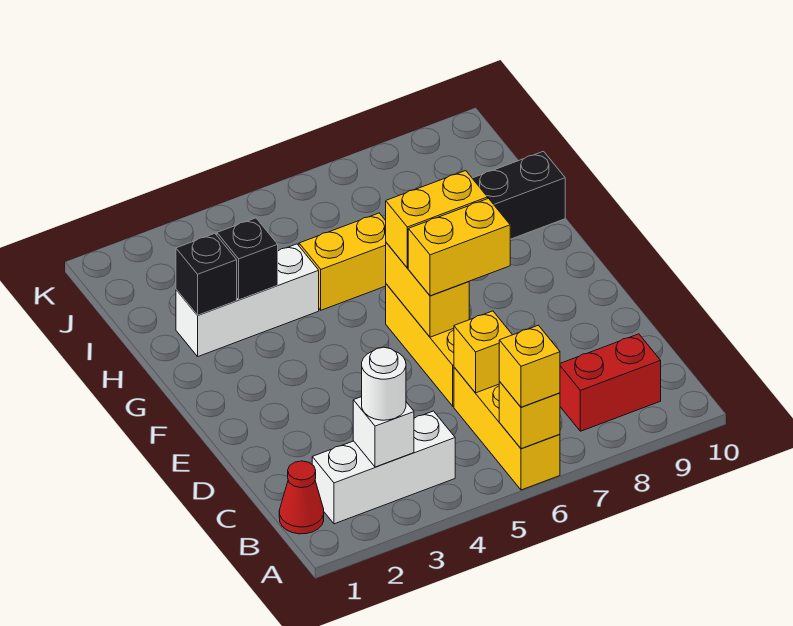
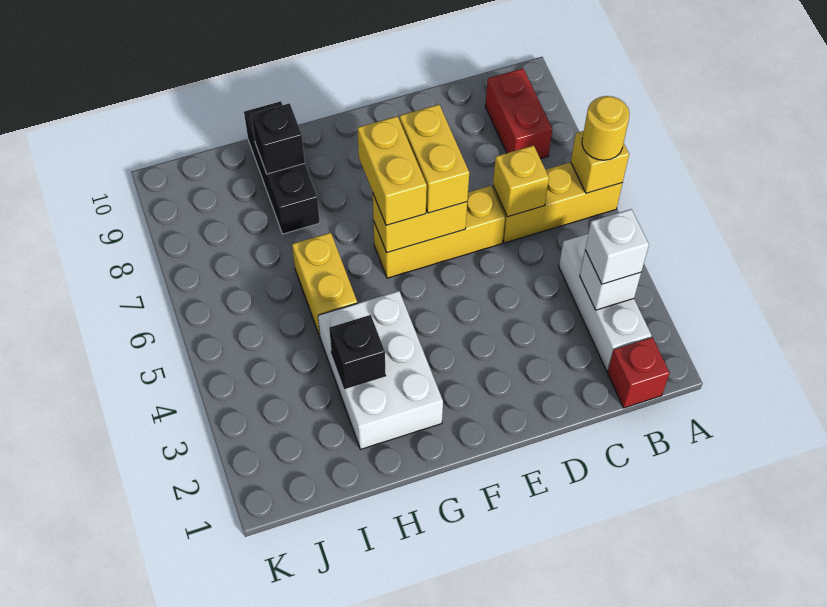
yellow brick A6 level 3 -> yellow round brick A6 level 3
red cone B1 level 1 -> red brick B1 level 1
white round brick B3 level 3 -> white brick B3 level 3
white brick H2:H4 level 1 -> white brick G2:H4 level 1
black brick H2 level 2 -> black brick H9 level 2

